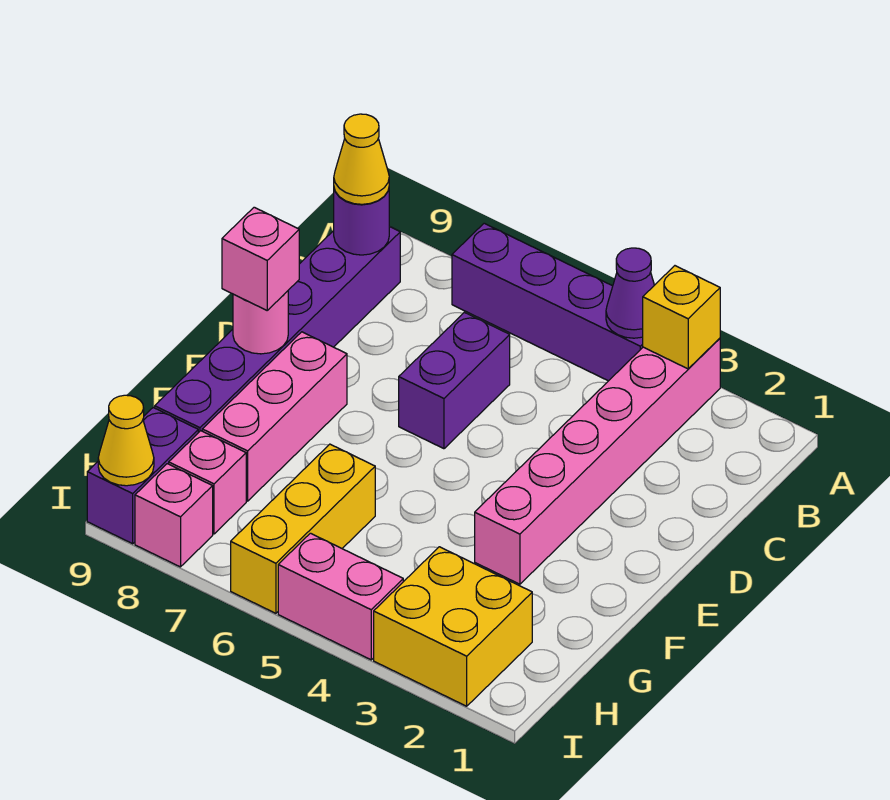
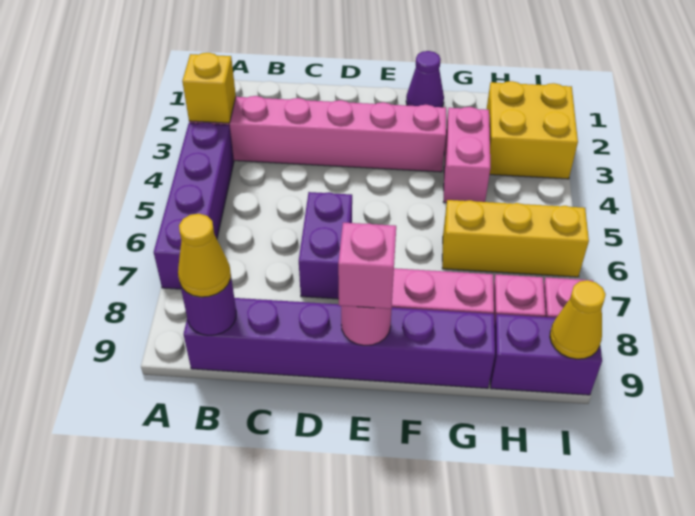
purple cone A4 level 2 -> purple cone F1 level 1
purple brick C6:D6 level 1 -> purple brick D6:D7 level 1
pink brick I4:I5 level 1 -> pink brick G3:G4 level 1

